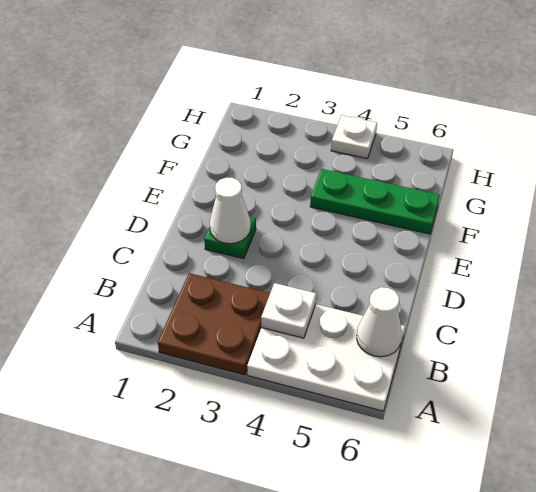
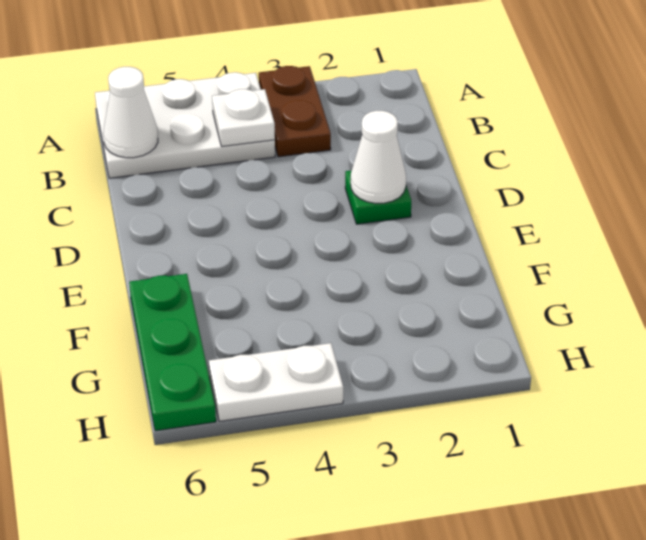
brown plate A2:B3 level 1 -> brown plate A3:B3 level 1
green plate F4:F6 level 1 -> green plate F6:H6 level 1
white plate H4 level 1 -> white plate H4:H5 level 1

